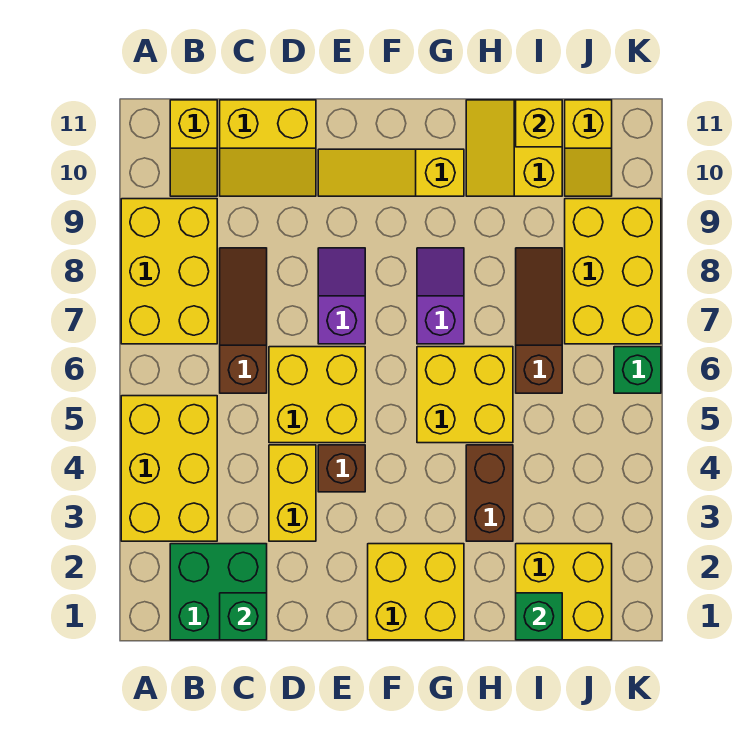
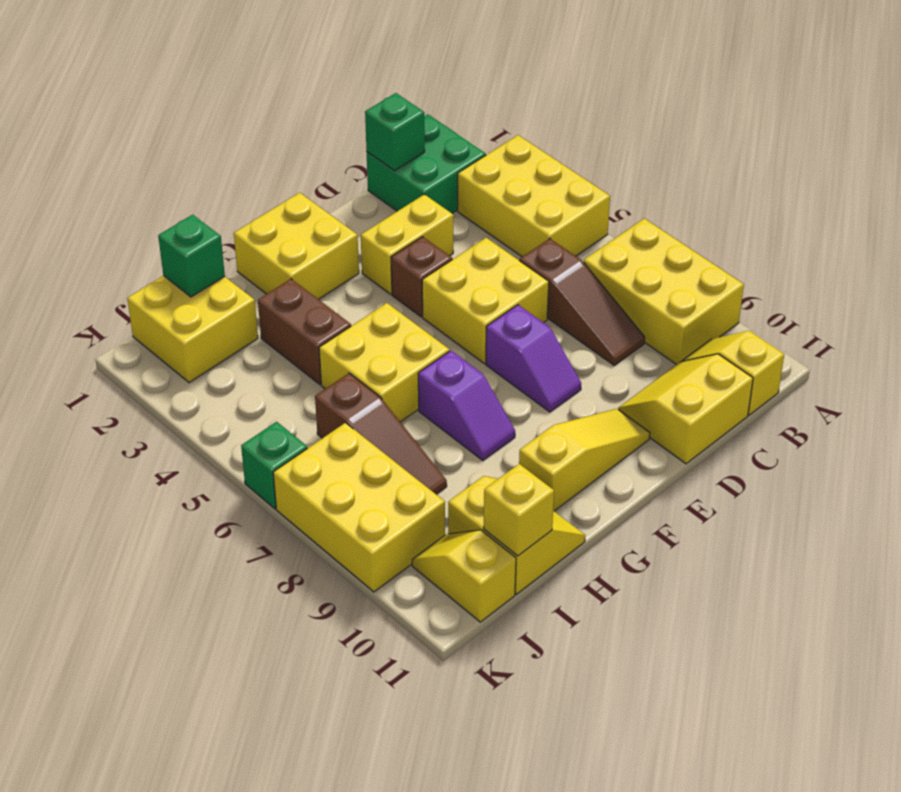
yellow brick D3:D4 level 1 -> yellow brick D3:E3 level 1

